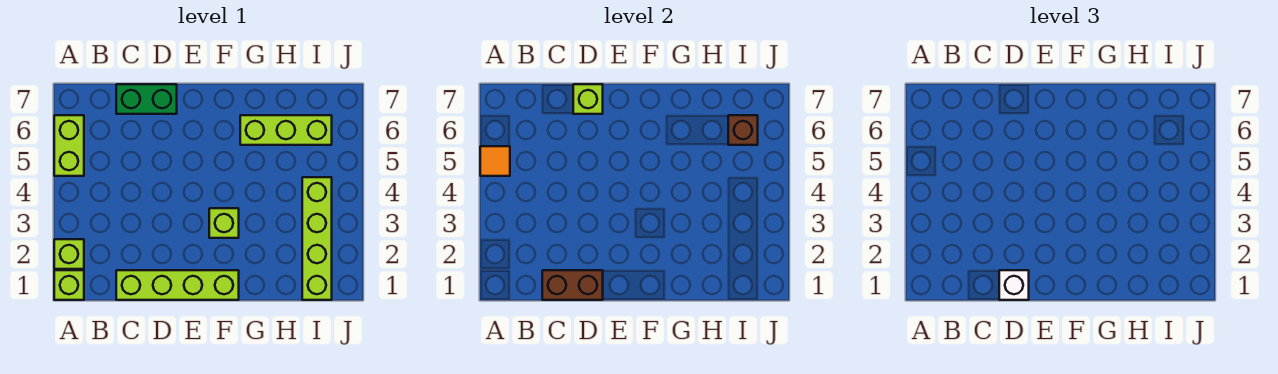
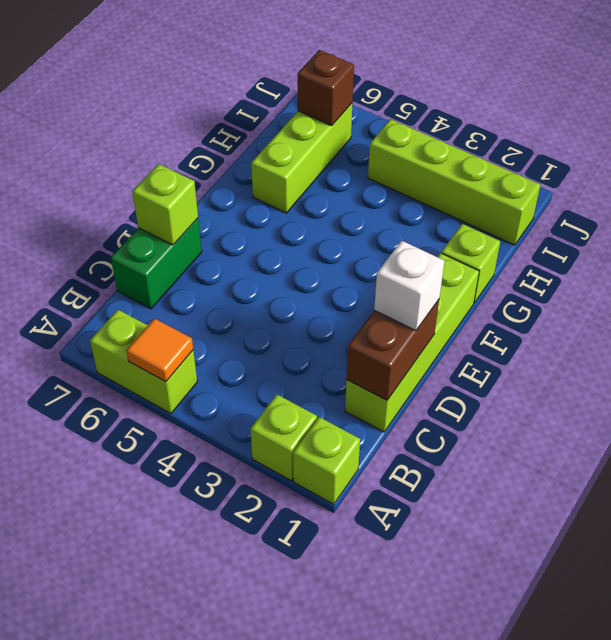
lime brick F3 level 1 -> lime brick G1 level 1

